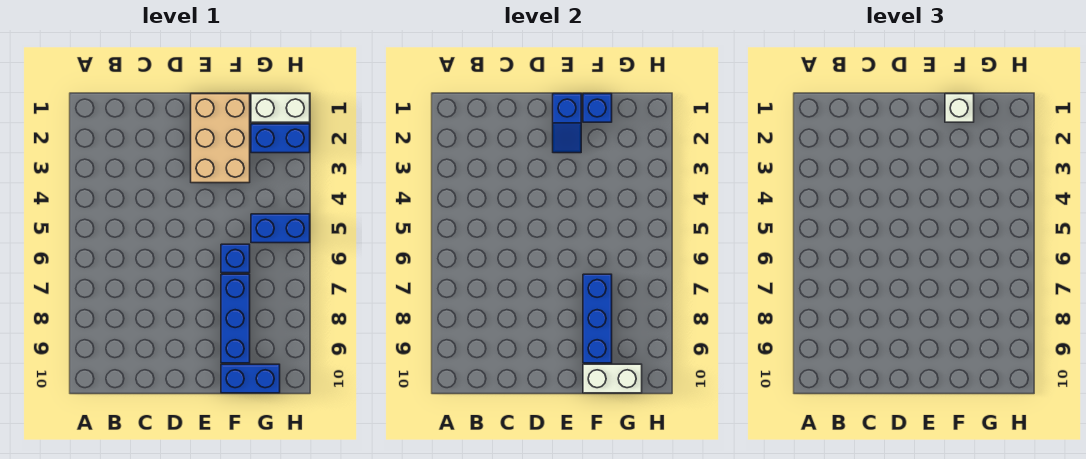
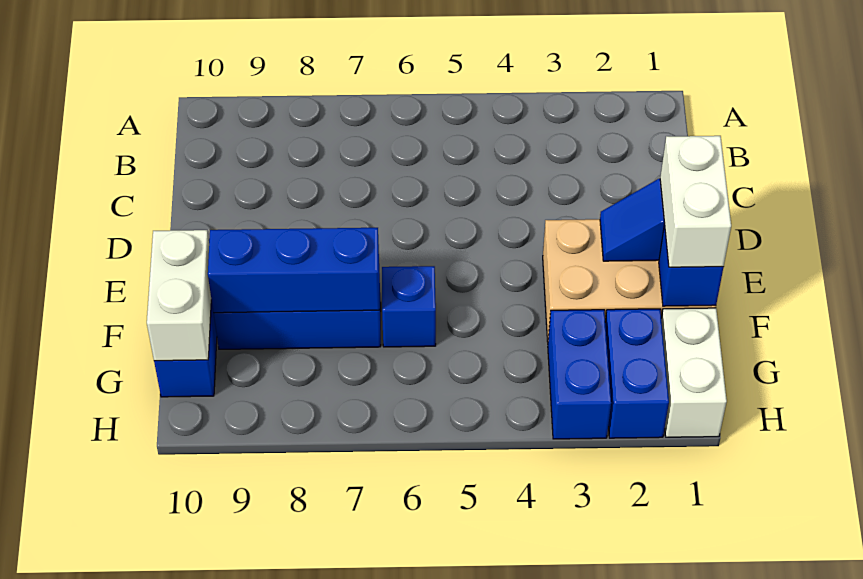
white brick F1 level 3 -> white brick E1:F1 level 3
blue brick G5:H5 level 1 -> blue brick G3:H3 level 1

